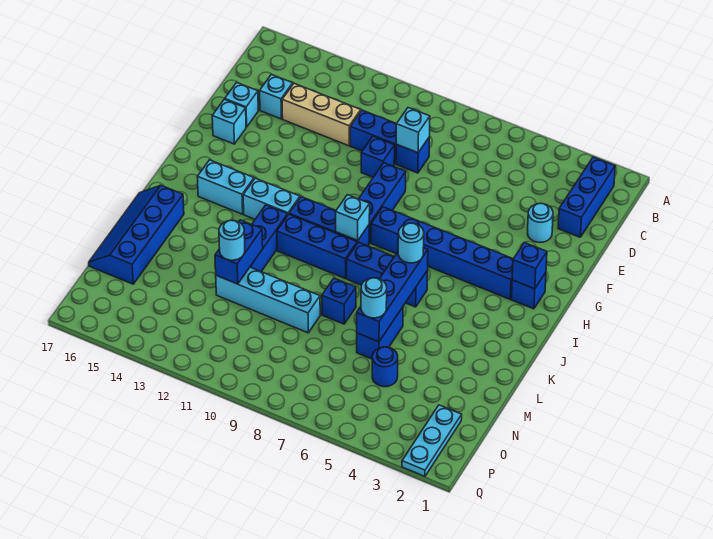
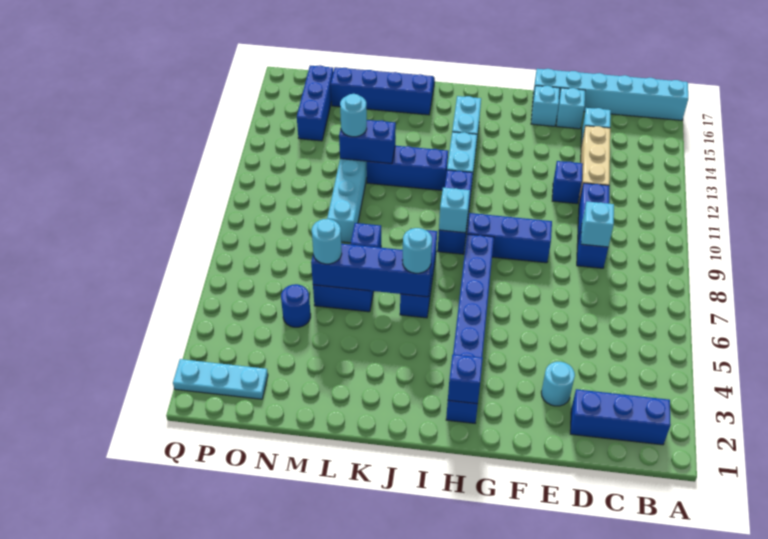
none -> cyan brick A17:F17 level 1
blue brick E10 level 1 -> blue brick E12 level 1
blue brick J9:J11 level 1 -> blue brick O14:O16 level 1

